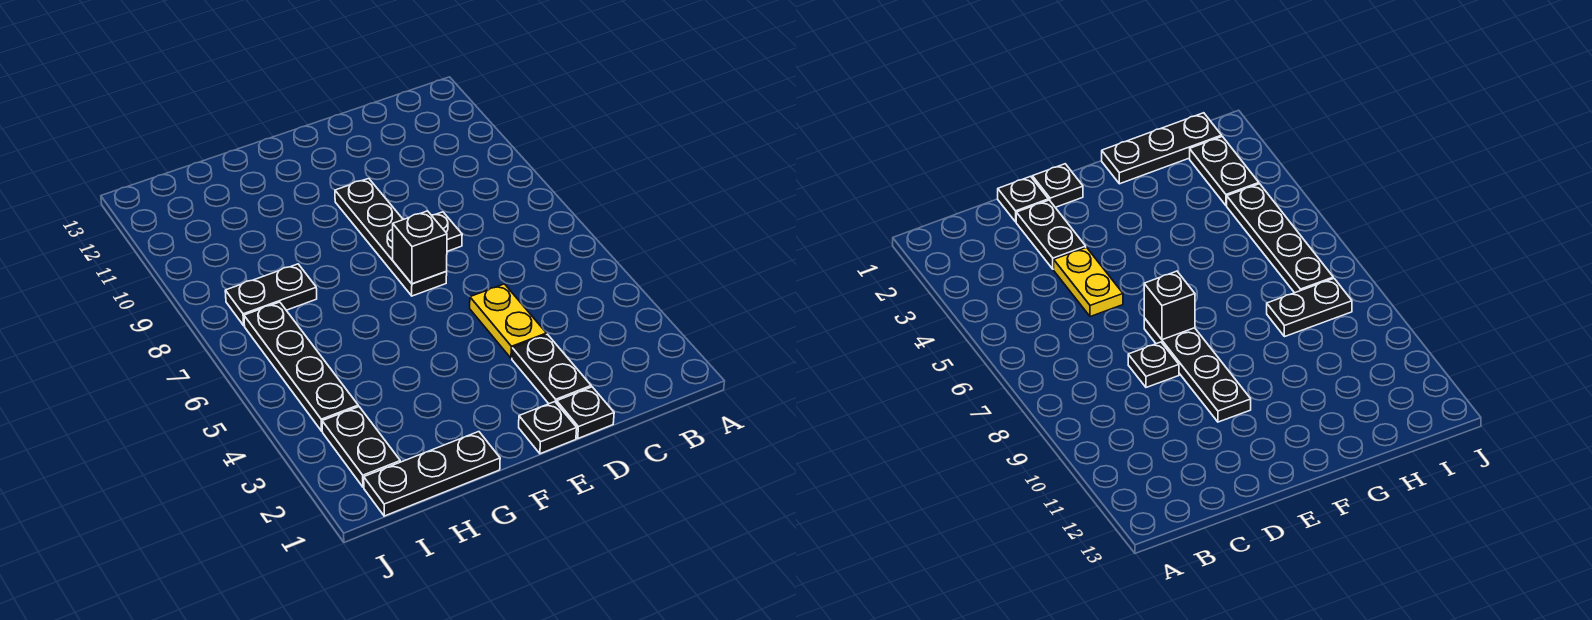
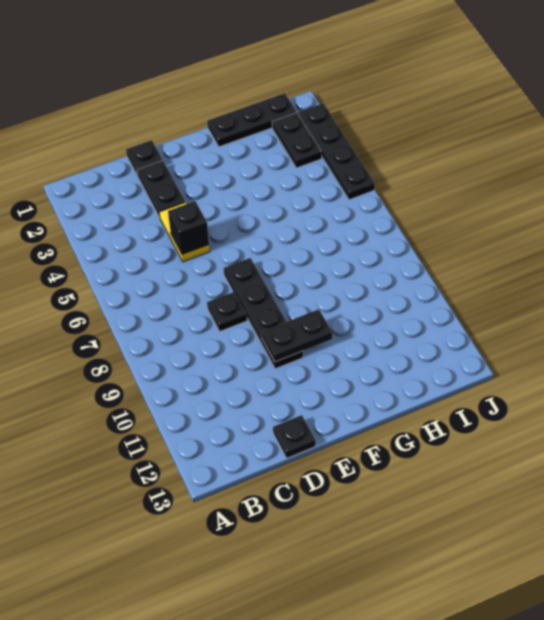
black plate E1 level 1 -> black plate D13 level 1
black brick E7 level 2 -> black brick D5 level 2
black plate H8:I8 level 1 -> black plate E10:F10 level 2
black plate I4:I7 level 1 -> black plate J2:J5 level 1

